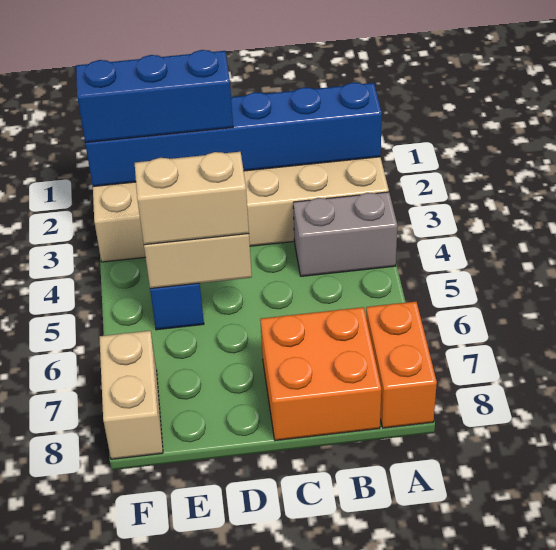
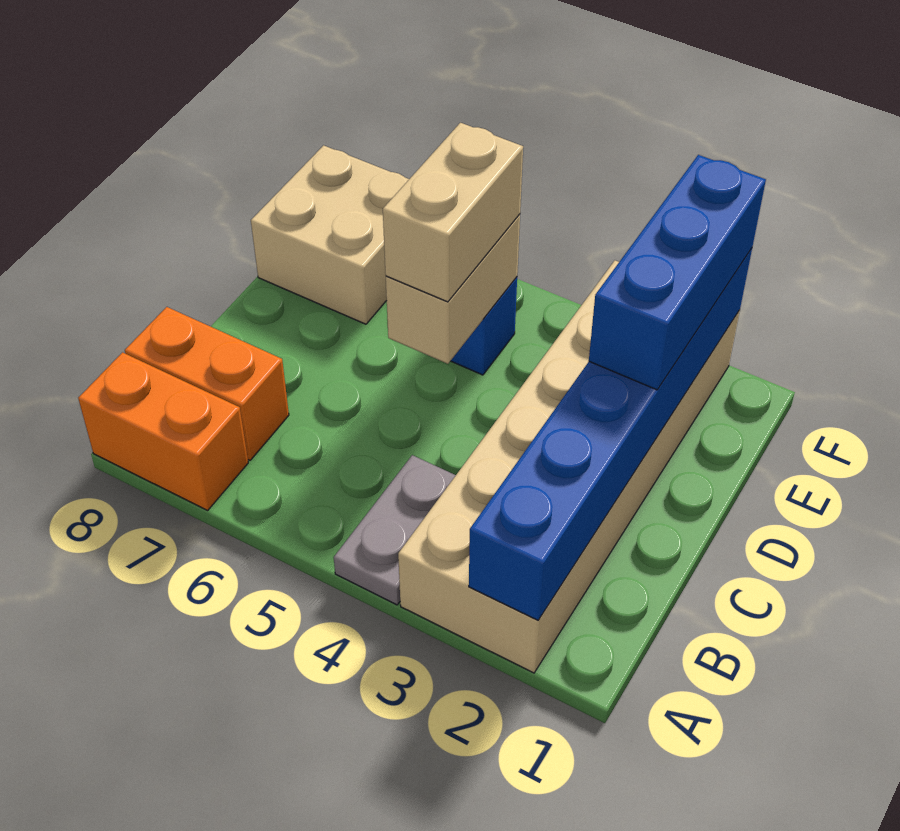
grey brick A4:B4 level 1 -> grey plate A4:B4 level 1
orange brick B7:C8 level 1 -> orange brick B7:B8 level 1
tan brick F7:F8 level 1 -> tan brick E7:F8 level 1

